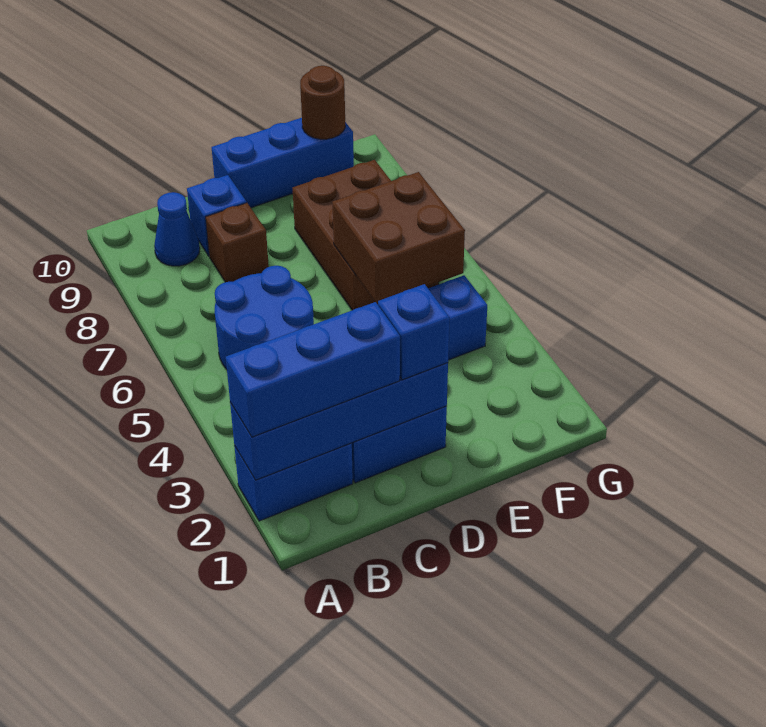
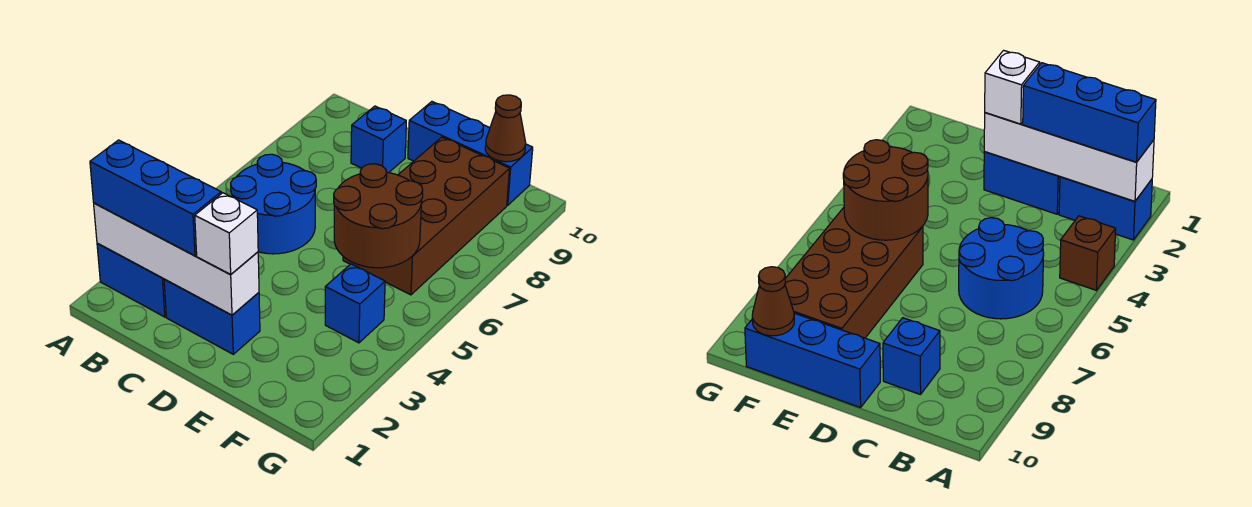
blue brick A2:D2 level 2 -> white brick A2:D2 level 2
blue cone B9 level 1 -> none
brown brick C8 level 1 -> brown brick A4 level 1
blue brick D2 level 3 -> white brick D2 level 3
brown brick E5:F6 level 2 -> brown round brick E5:F6 level 2
brown brick E6:F8 level 1 -> brown brick E6:F9 level 1
brown round brick F10 level 2 -> brown cone F10 level 2

